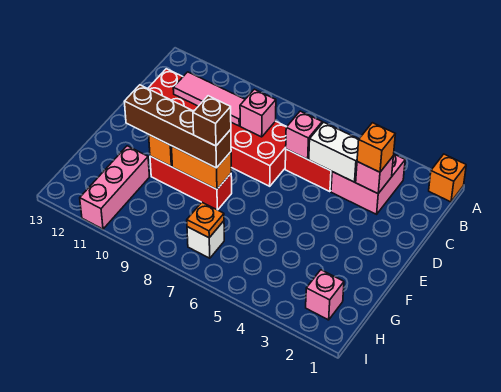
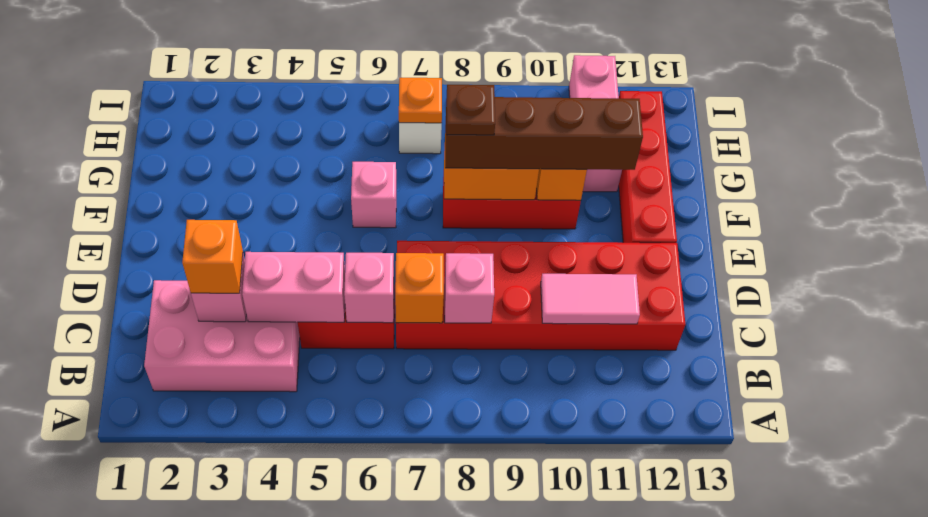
orange brick A1 level 1 -> orange brick C7 level 2
pink brick B3:C4 level 1 -> pink brick B2:C4 level 1
white brick C4:C5 level 2 -> pink brick C4:C5 level 2
pink tile C9:C11 level 2 -> pink tile C10:C11 level 2
none -> red brick E12:H12 level 1
brown brick F8 level 4 -> brown plate F8 level 4
pink brick H2 level 1 -> pink brick F6 level 1

